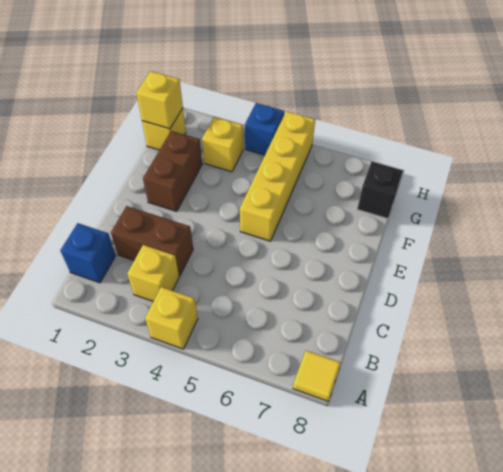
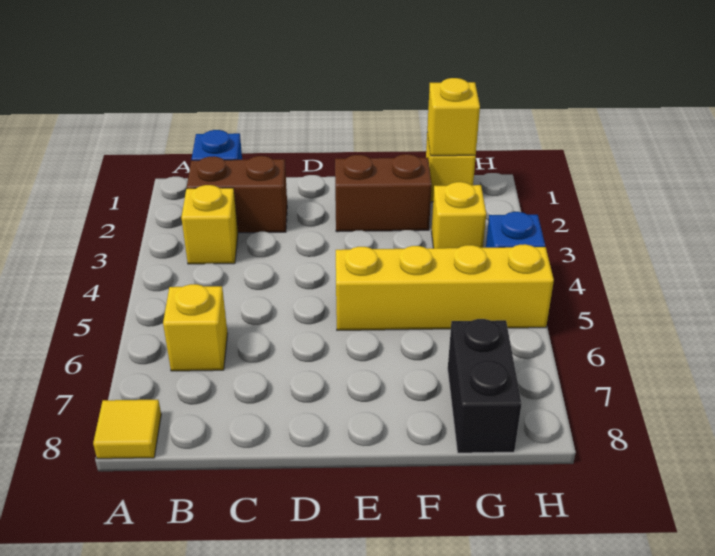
yellow brick A4 level 1 -> yellow brick B6 level 1
brown brick C2:C3 level 1 -> brown brick B2:C2 level 1
black brick G8 level 1 -> black brick G7:G8 level 1

